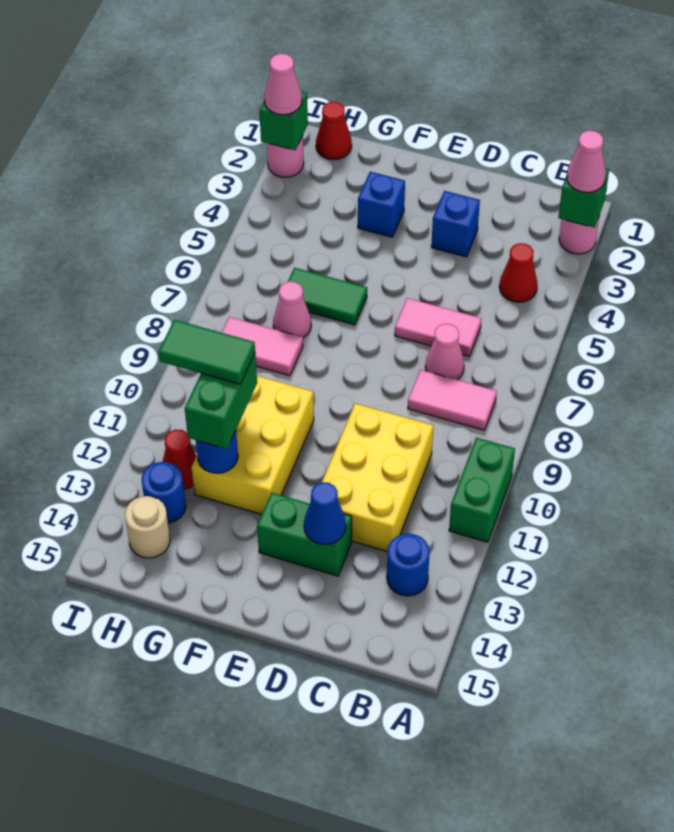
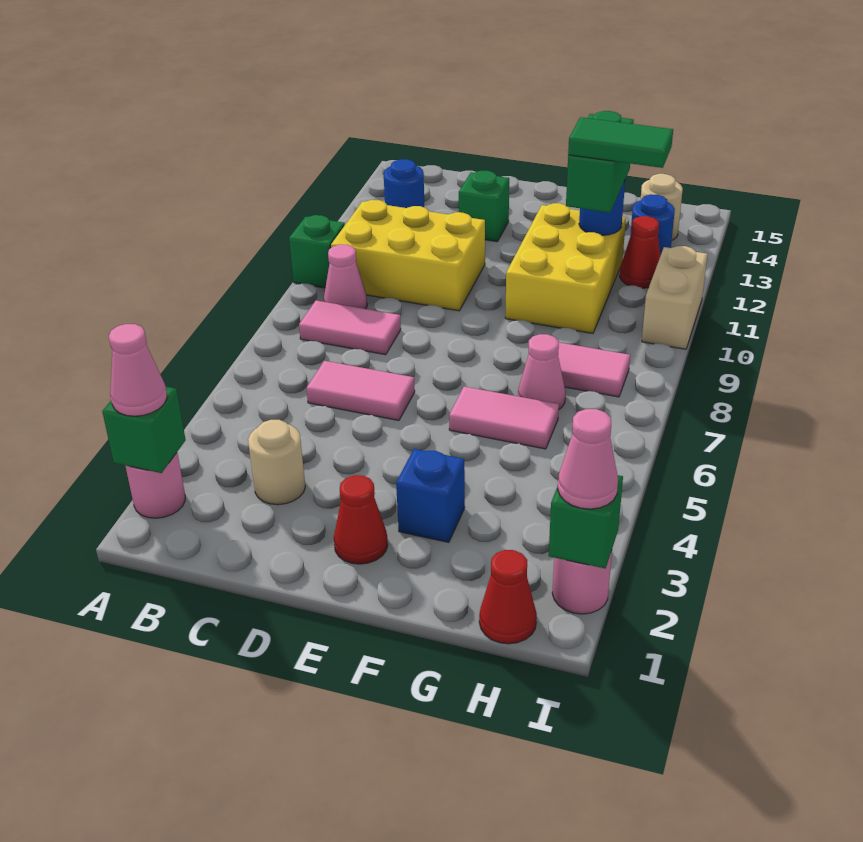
green brick A10:A11 level 1 -> green brick A10 level 1
red cone B4 level 1 -> red cone E2 level 1
none -> tan round brick C3 level 1
pink cone C7 level 1 -> pink cone B9 level 1
yellow brick C10:D12 level 1 -> yellow brick B10:D11 level 1
blue brick D3 level 1 -> none
green brick D13:E13 level 1 -> green brick D13 level 1
blue cone D13 level 2 -> none
green tile F6:G6 level 1 -> pink tile F6:G6 level 1
none -> tan brick I10:I11 level 1

